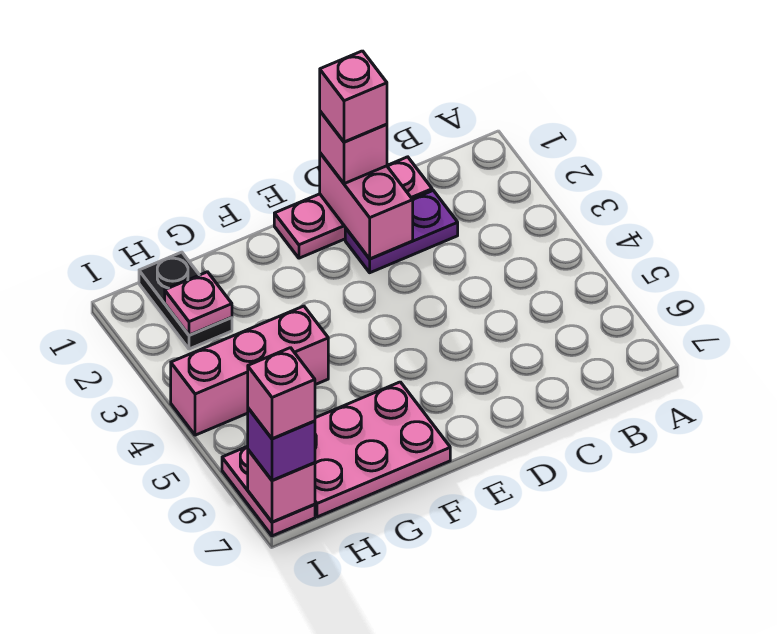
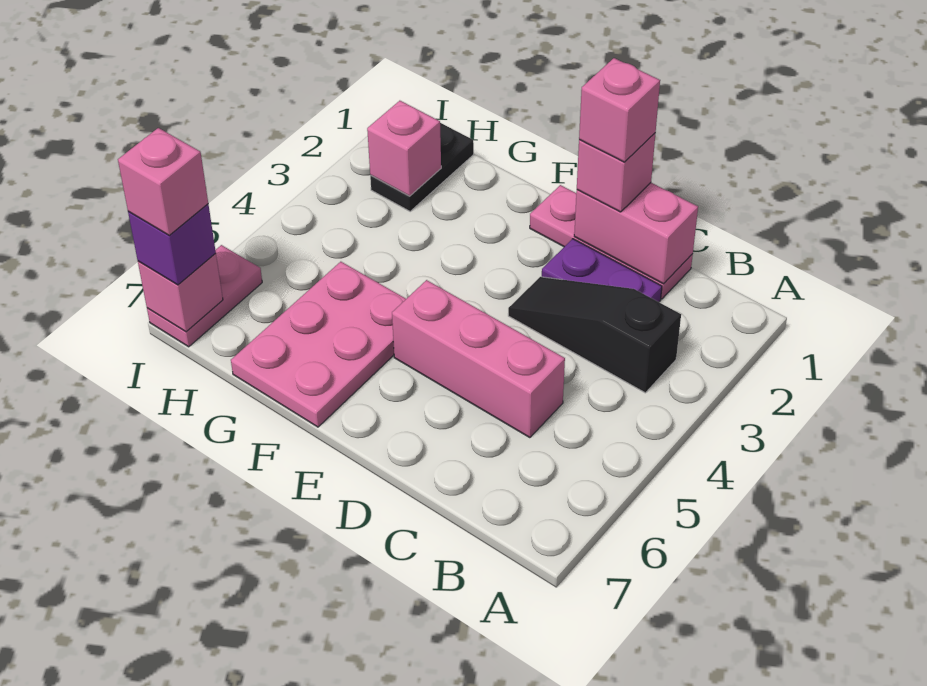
none -> black slope B3:D3 level 1 top B
pink brick D1:D2 level 2 -> pink brick C1:D1 level 2
pink plate F6:H7 level 1 -> pink plate F5:G7 level 1
pink brick G4:I4 level 1 -> pink brick C5:E5 level 1
pink plate H2 level 2 -> pink brick H2 level 2

